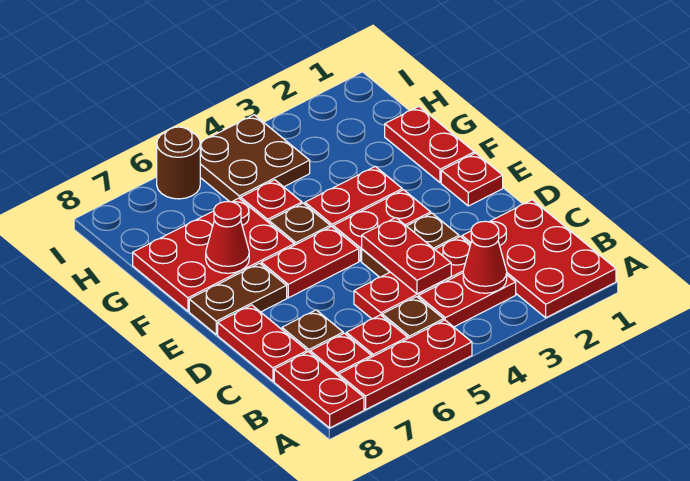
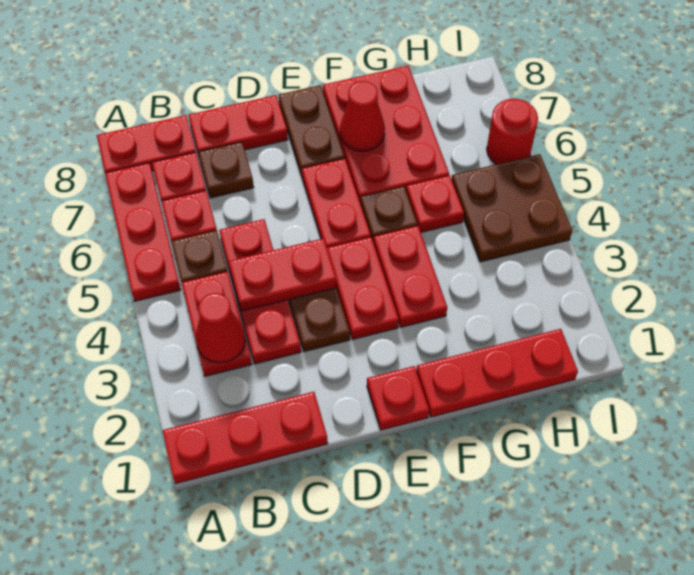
red plate A1:C2 level 1 -> red plate A1:C1 level 1
red plate F1:G1 level 1 -> red plate F1:H1 level 1
brown round brick I6 level 1 -> red round brick I6 level 1

